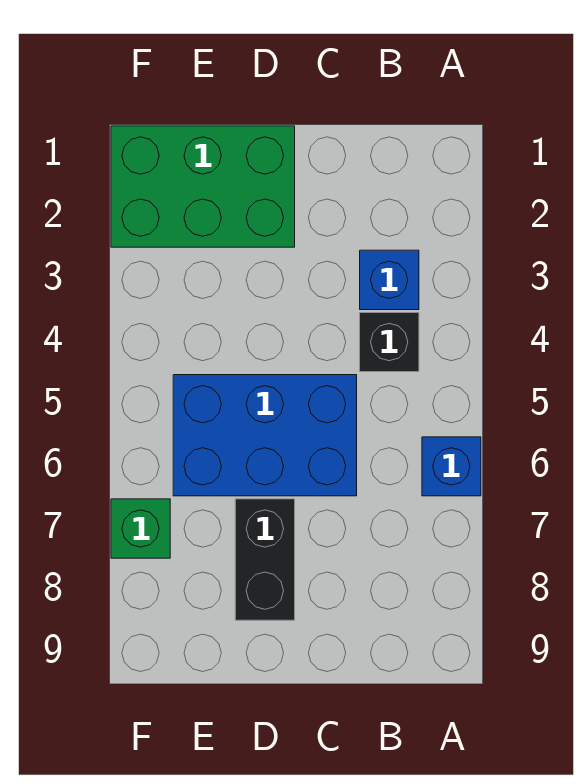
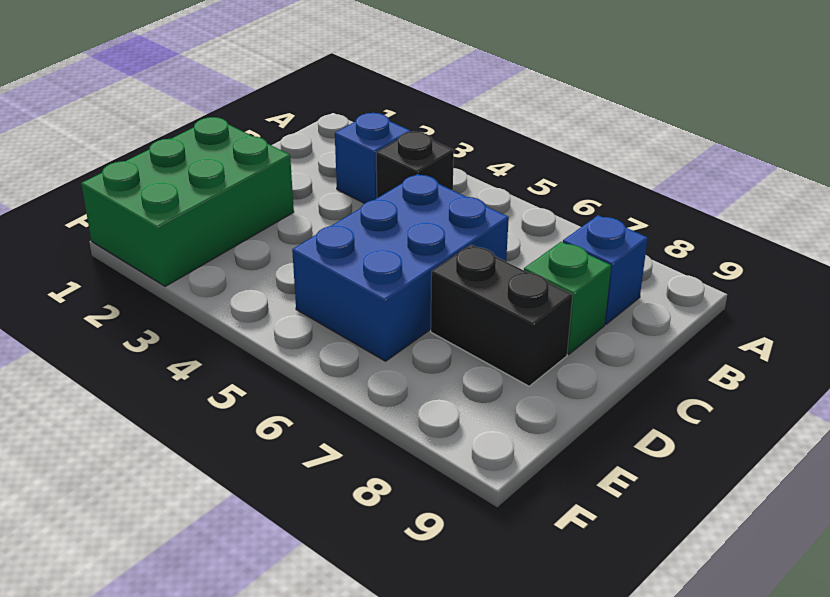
blue brick A6 level 1 -> blue brick B8 level 1
green brick F7 level 1 -> green brick C8 level 1

